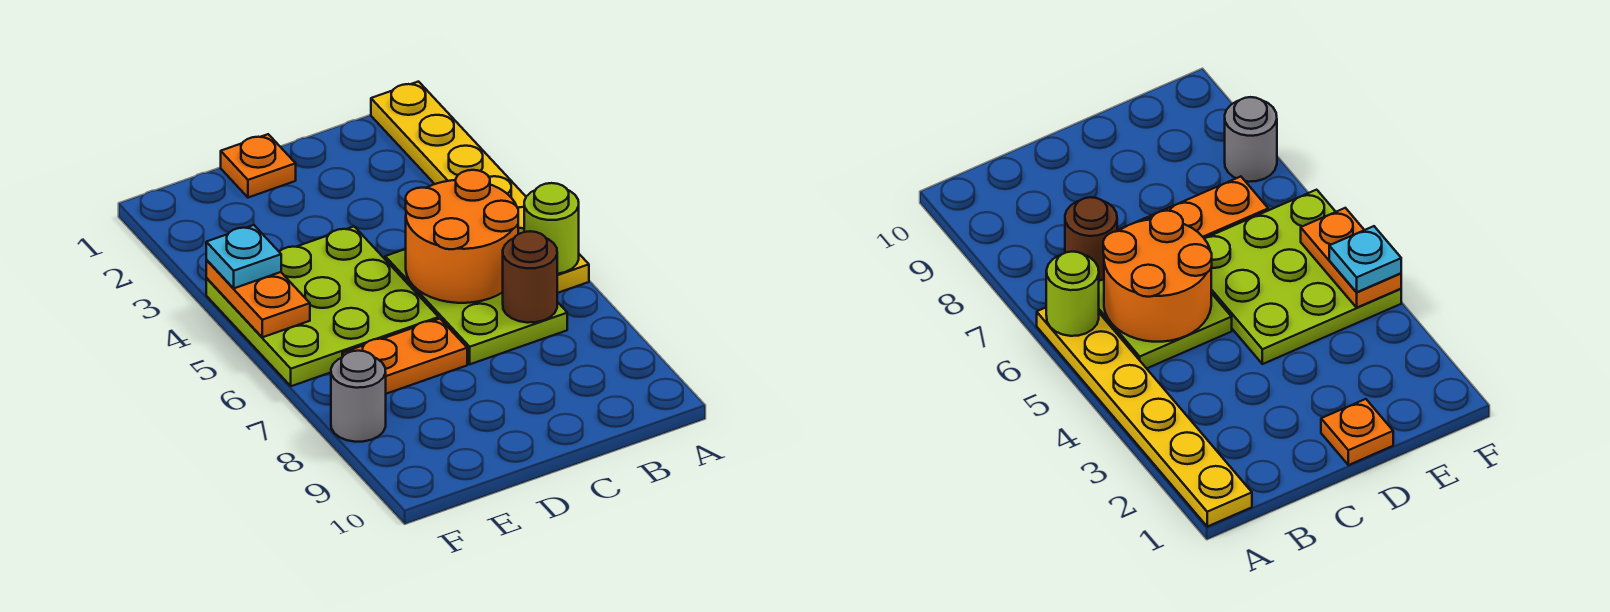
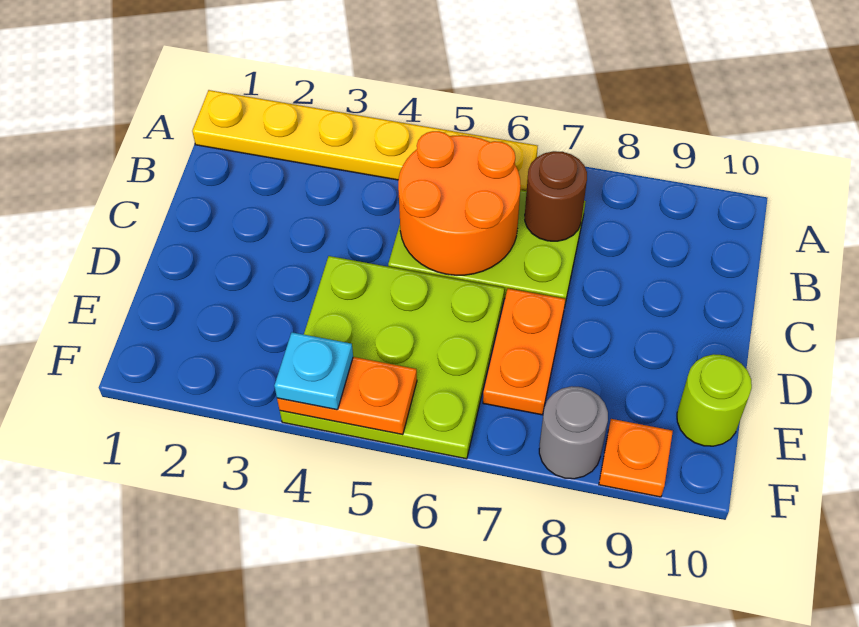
lime round brick A6 level 2 -> lime round brick E10 level 1
orange plate D1 level 1 -> orange plate F9 level 1

